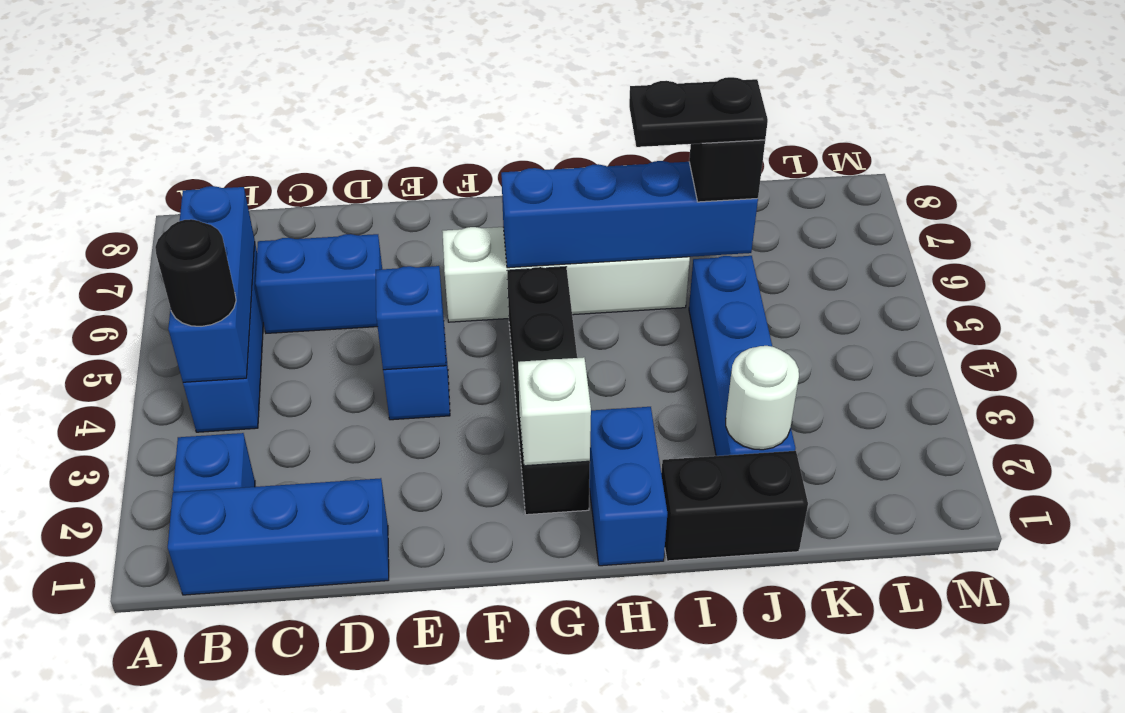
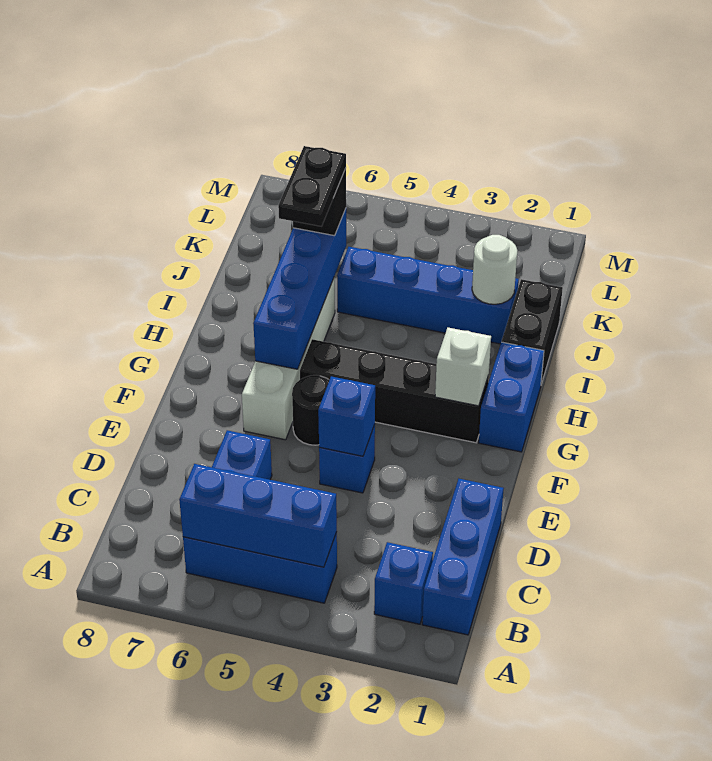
black round brick B4 level 3 -> black round brick F5 level 1
blue brick H1:H2 level 1 -> blue brick G1:H1 level 1

